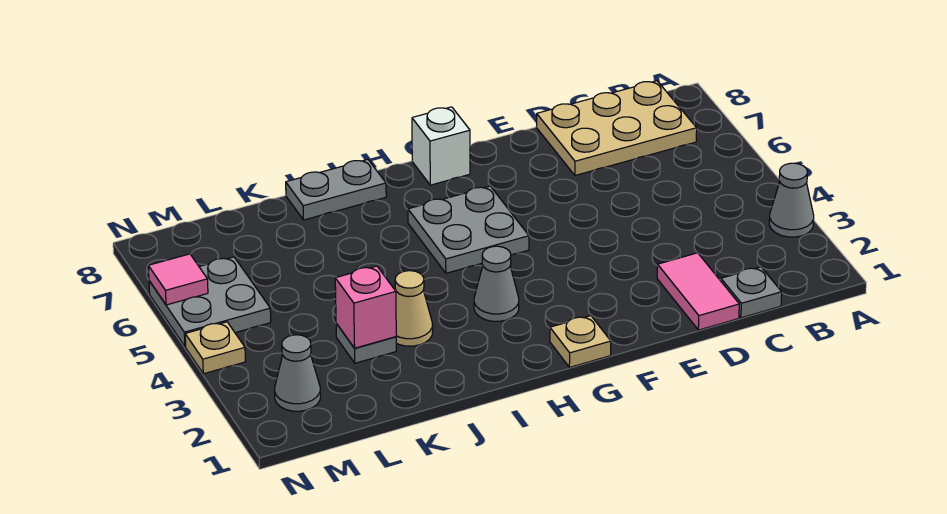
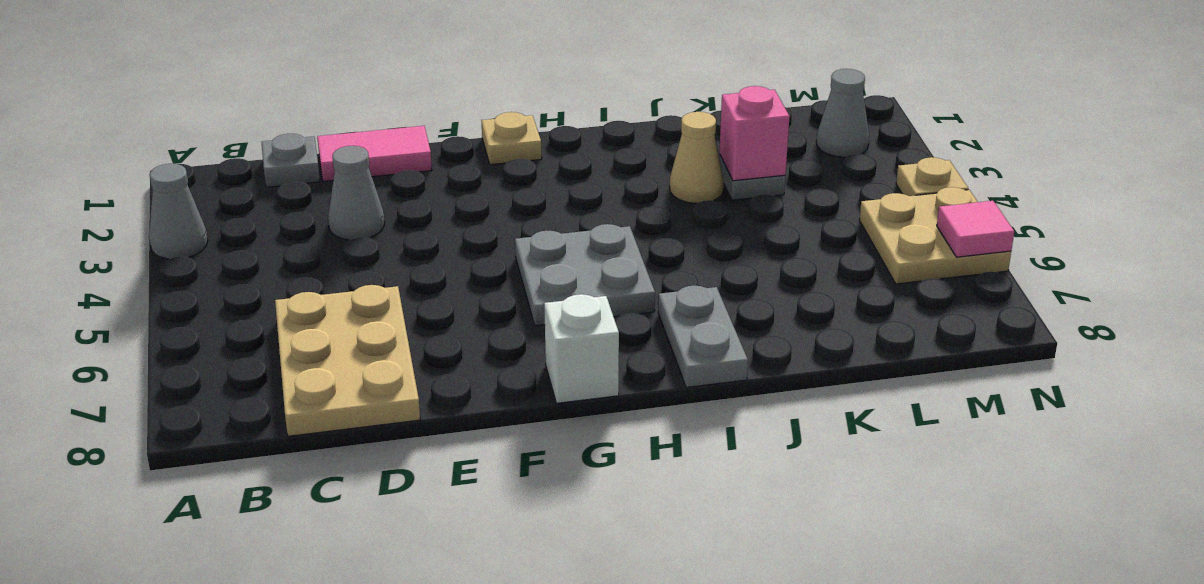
tan plate B7:D8 level 1 -> tan plate C6:D8 level 1
pink tile D1:D2 level 1 -> pink tile D1:E1 level 1
grey cone H3 level 1 -> grey cone D3 level 1
grey plate I8:J8 level 1 -> grey plate I7:I8 level 1
grey plate M5:N6 level 1 -> tan plate M5:N6 level 1

